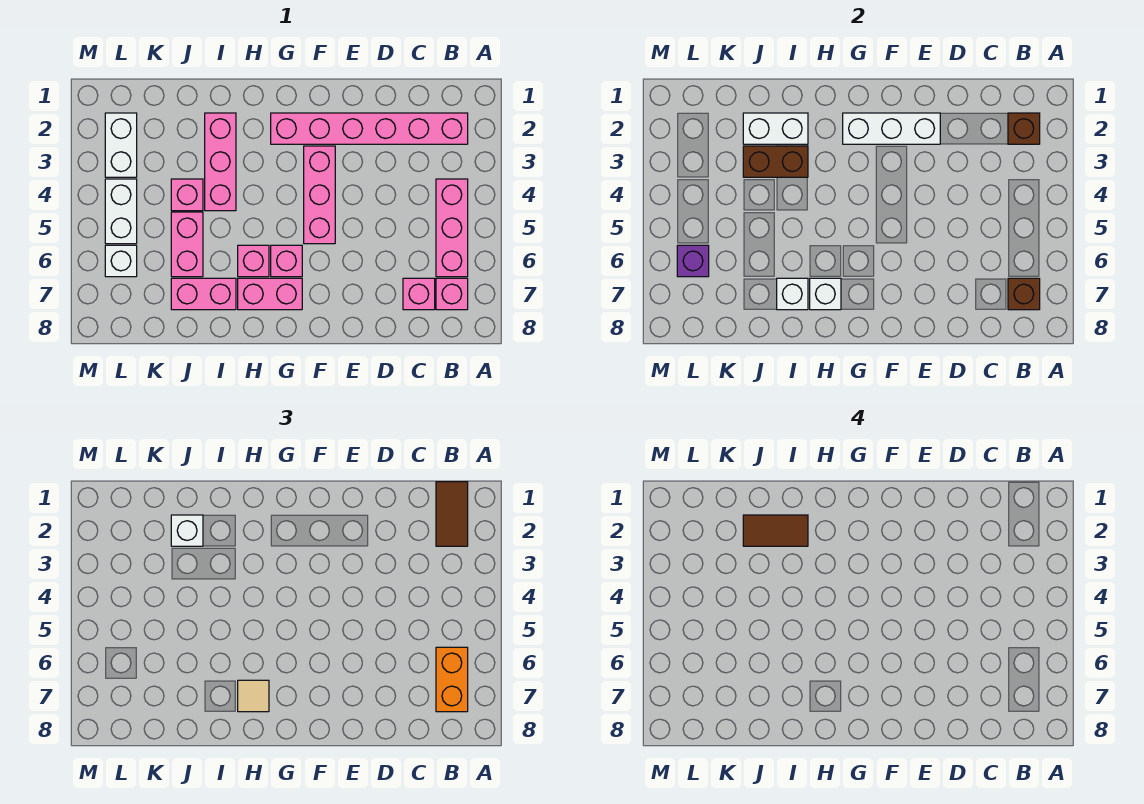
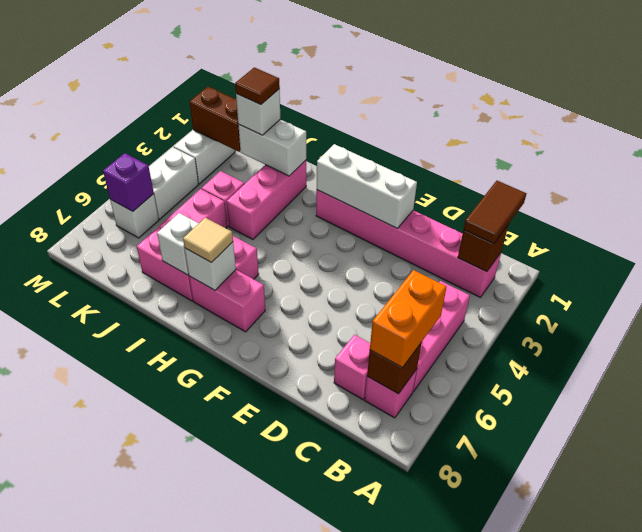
pink brick F3:F5 level 1 -> none
pink brick G6 level 1 -> none
brown tile I2:J2 level 4 -> brown tile J2 level 4
brown brick I3:J3 level 2 -> brown brick K2:L2 level 2

